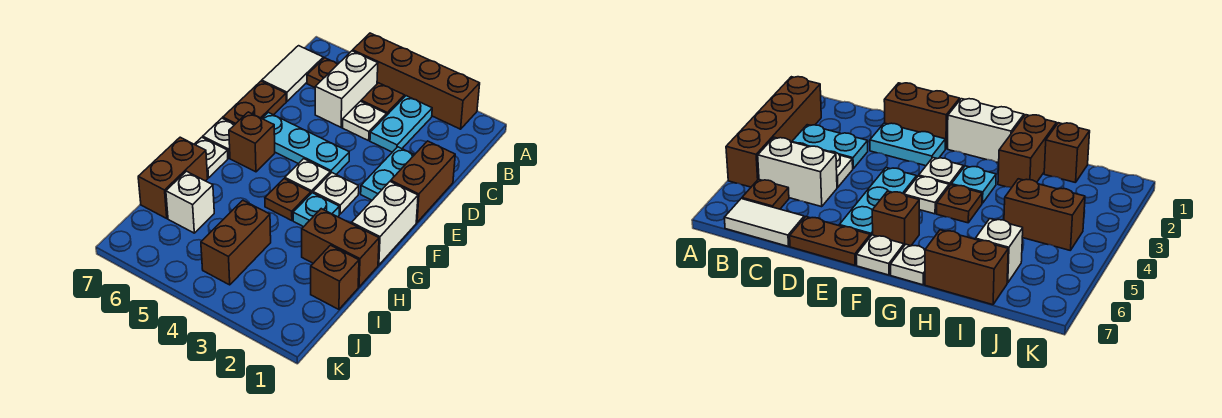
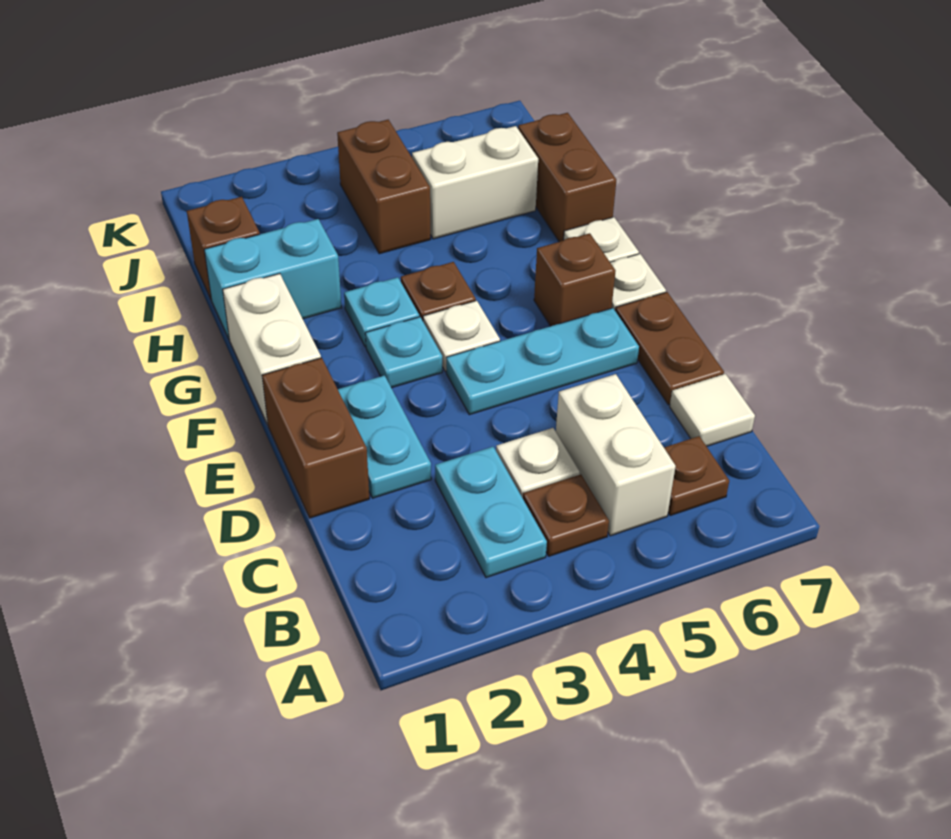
brown brick A2:A5 level 1 -> none
white tile B7:C7 level 1 -> white tile C7 level 1
white plate F3 level 1 -> cyan plate F3 level 1
brown brick H1:H2 level 1 -> cyan brick H1:H2 level 1
white brick I6 level 1 -> white brick I5:I6 level 1

